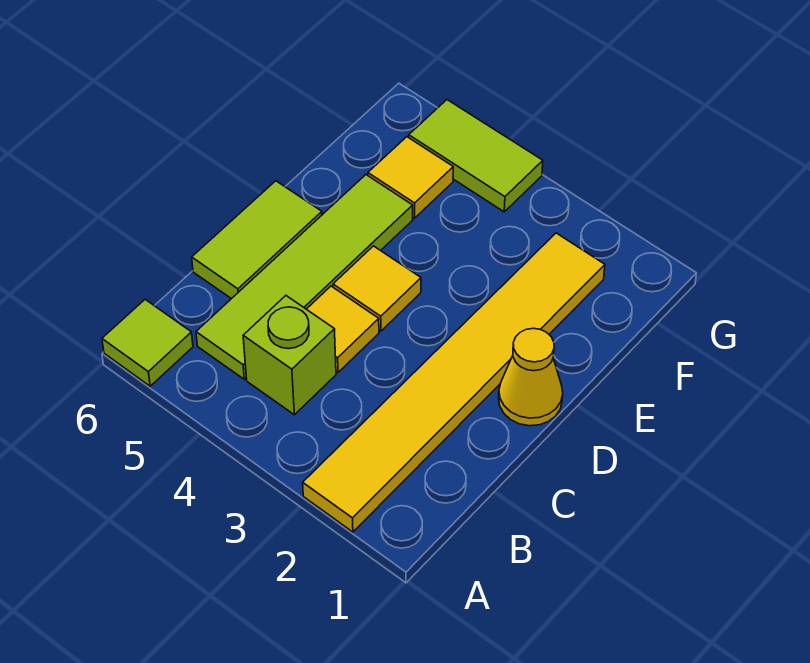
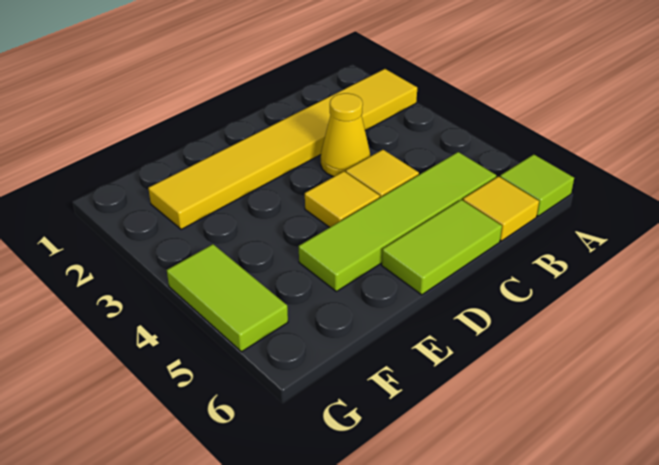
lime brick B4 level 1 -> none
yellow cone D1 level 1 -> yellow cone C3 level 1
yellow tile F5 level 1 -> yellow tile B6 level 1

